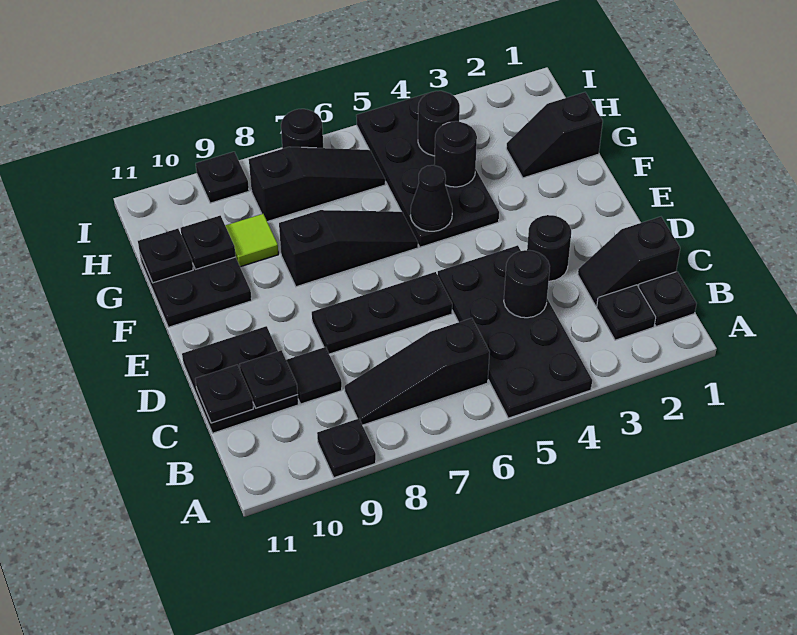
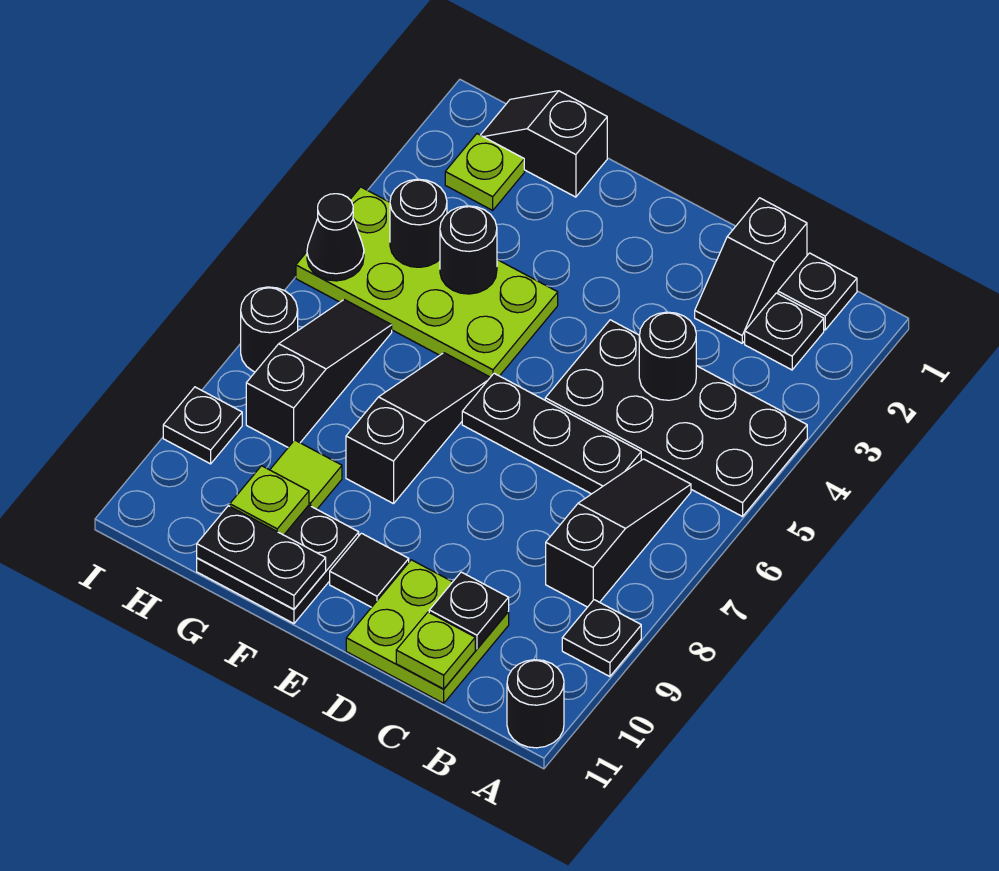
black slope B6:B8 level 1 top 6 -> black slope B6:B8 level 1 top 8
black tile C9 level 1 -> black tile E10 level 1
black plate C10:D11 level 1 -> lime plate C10:D11 level 1
black plate C11 level 2 -> lime plate C11 level 2
black round brick D3 level 1 -> black round brick A11 level 1
black plate D6:D8 level 1 -> black plate C6:E6 level 1
black plate F4:I5 level 1 -> lime plate F4:I5 level 1
black cone F5 level 2 -> black cone I5 level 2
black slope G1:G2 level 1 top 1 -> black slope G1:H1 level 1 top G
black plate G10 level 2 -> lime plate G10 level 2
black plate G11 level 2 -> black plate F11:G11 level 2
none -> lime plate H2 level 1

